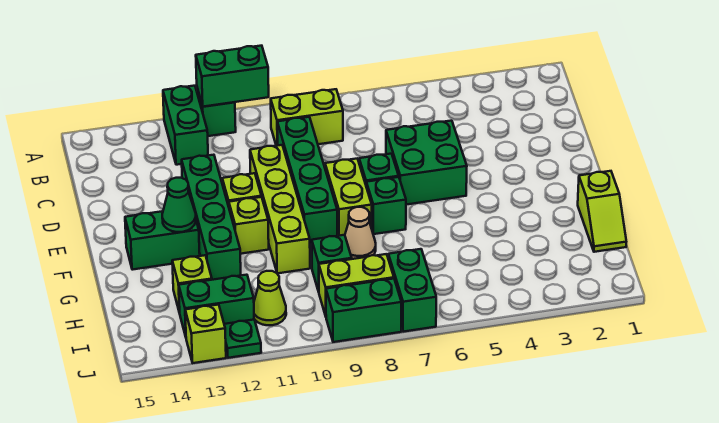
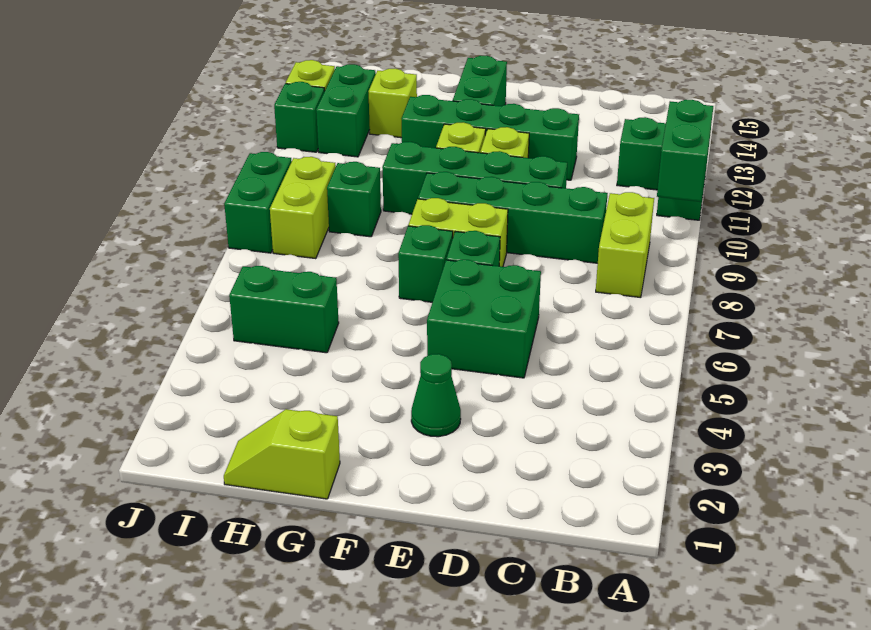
lime brick D10:G10 level 1 -> green brick D10:G10 level 1
green cone F13 level 2 -> green cone E3 level 1
tan cone G8 level 1 -> none
green brick I7:J7 level 1 -> green brick H5:I5 level 1
lime cone I11 level 1 -> none
green plate J12 level 1 -> green brick J12 level 1

